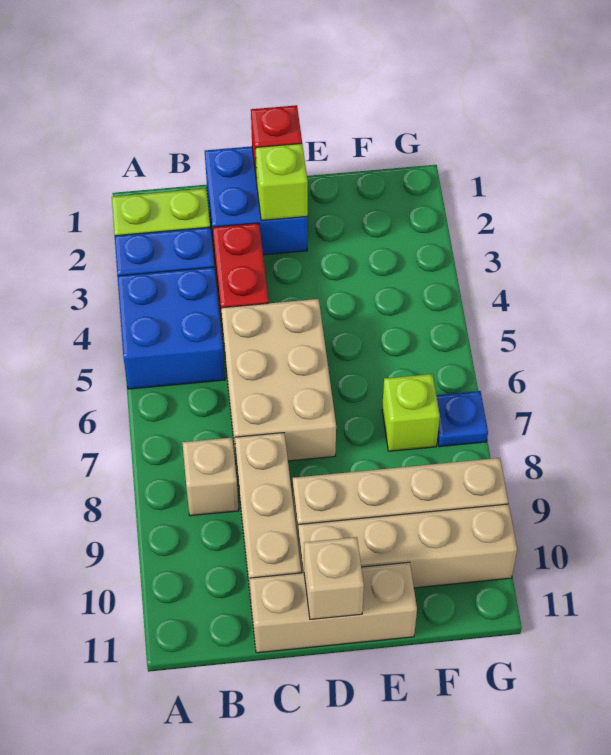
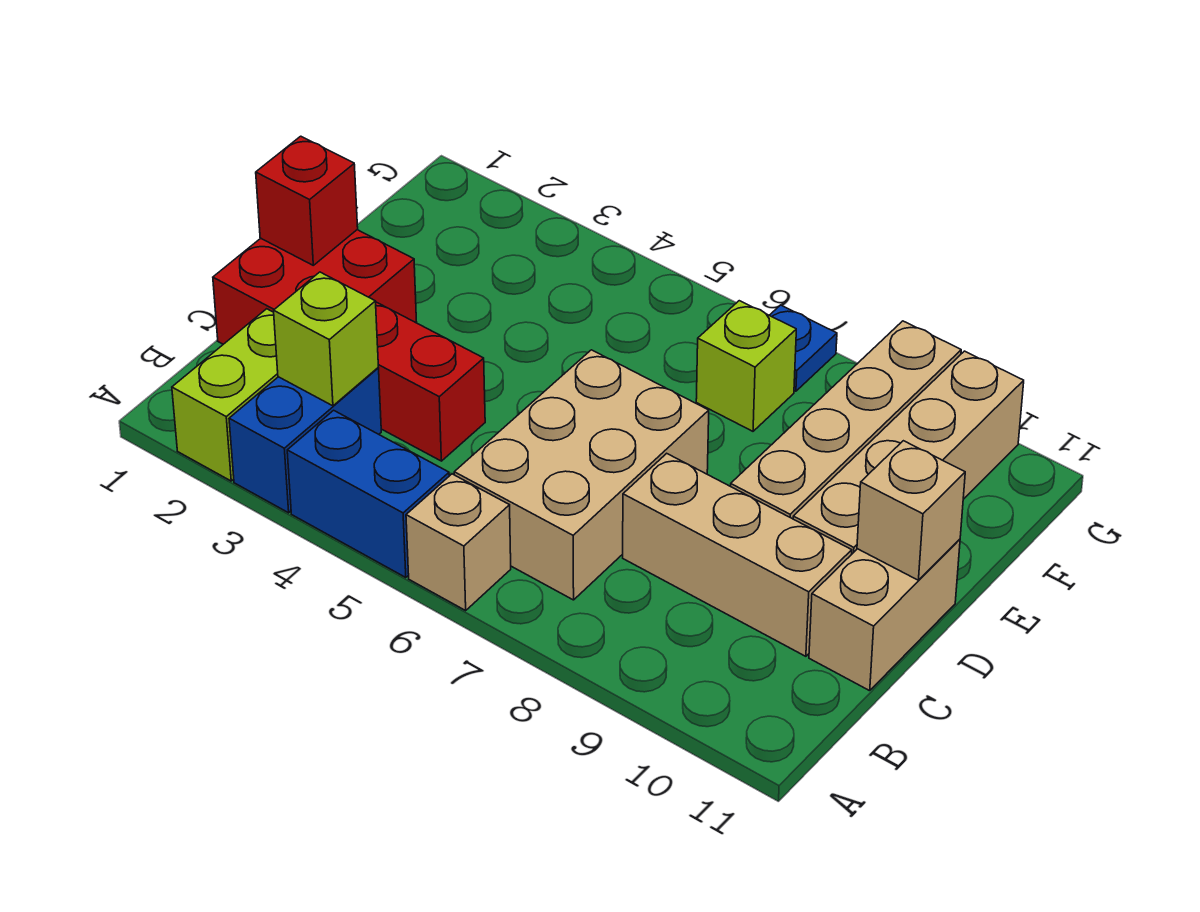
blue brick A4:B5 level 1 -> blue brick A4:A5 level 1
tan brick B8 level 1 -> tan brick A6 level 1
blue brick C1:D2 level 1 -> red brick C1:D2 level 1
tan brick C5:D7 level 1 -> tan brick B6:D7 level 1
tan brick C11:E11 level 1 -> tan brick C11:D11 level 1
lime brick D2 level 2 -> lime brick B3 level 2

